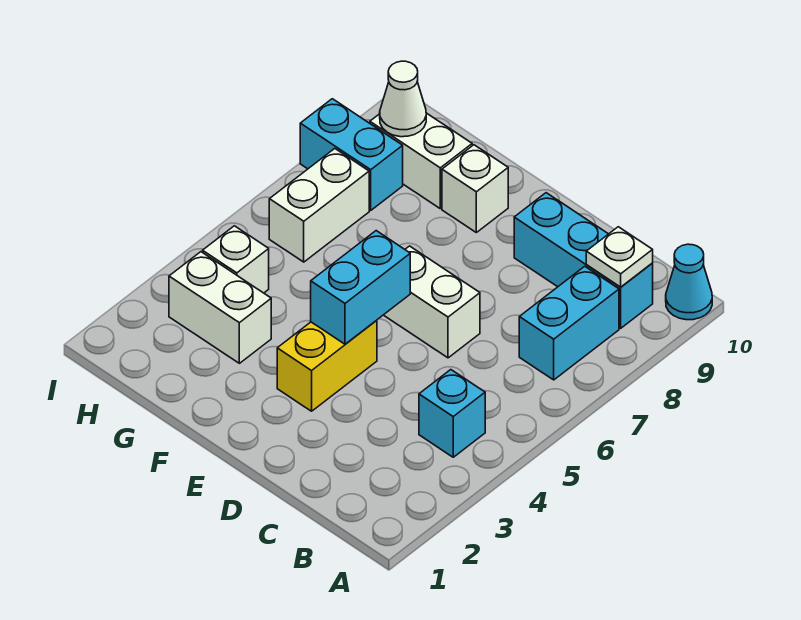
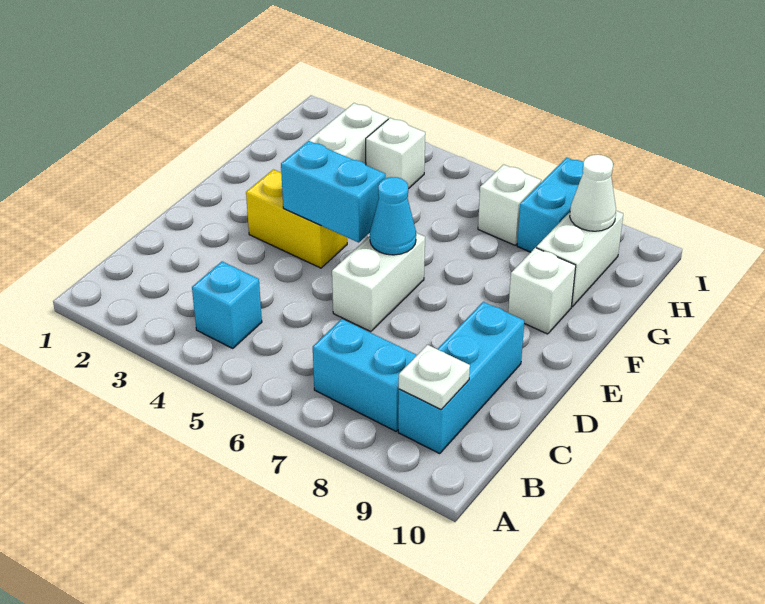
cyan cone A10 level 1 -> cyan cone E6 level 2
white brick H6:H7 level 1 -> white brick H7 level 1

